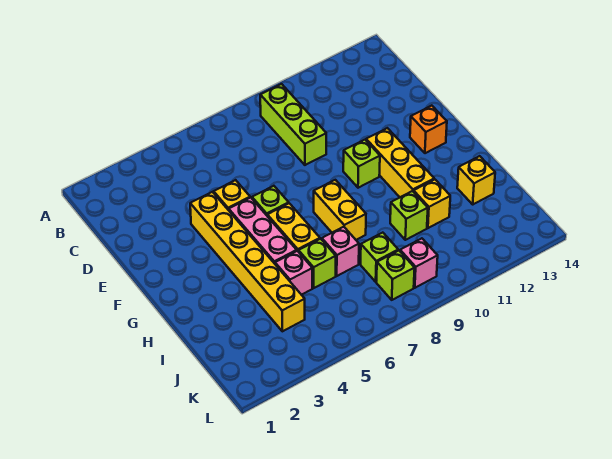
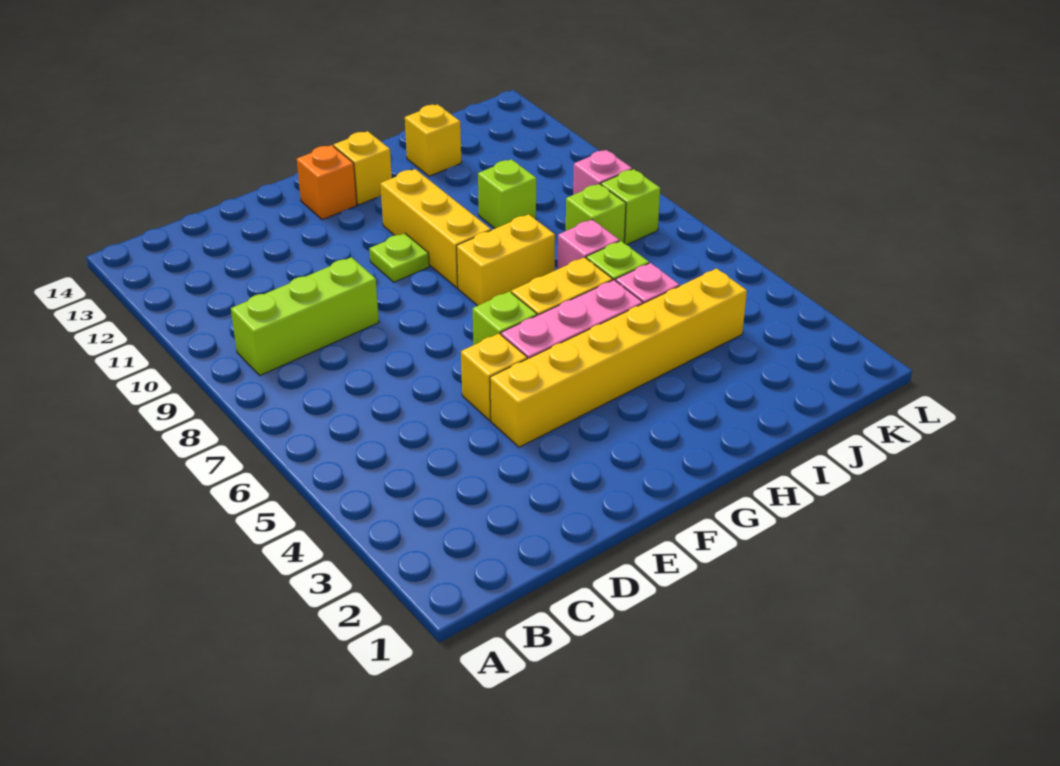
lime brick F10 level 1 -> lime plate F10 level 1
yellow brick F11:H11 level 1 -> yellow brick G9:G11 level 1
yellow brick I11 level 1 -> yellow brick G13 level 1

